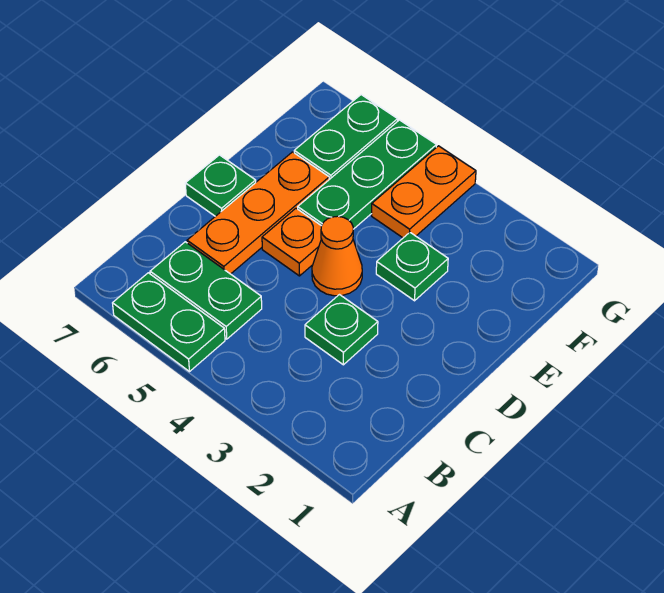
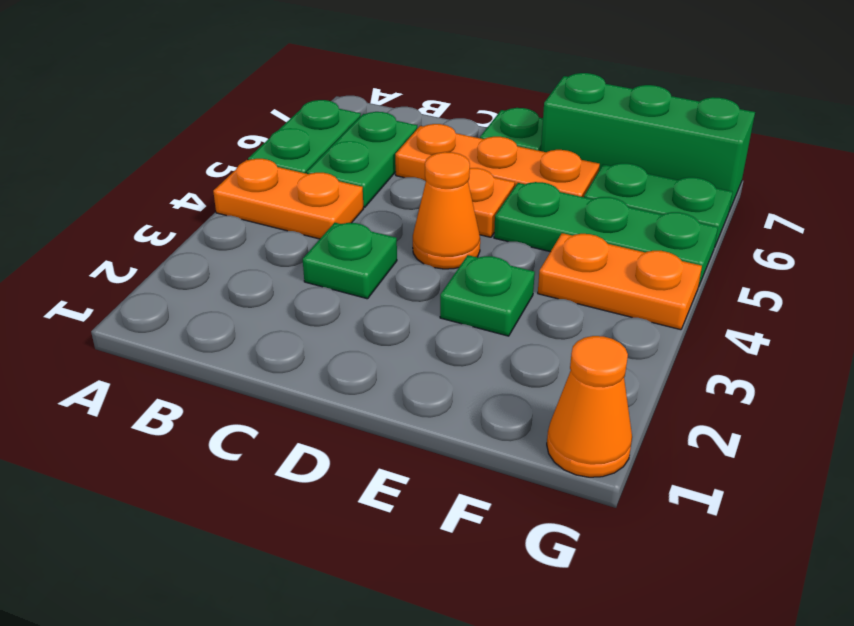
none -> orange plate A4:B4 level 1
none -> green brick E7:G7 level 1
none -> orange cone G1 level 1

